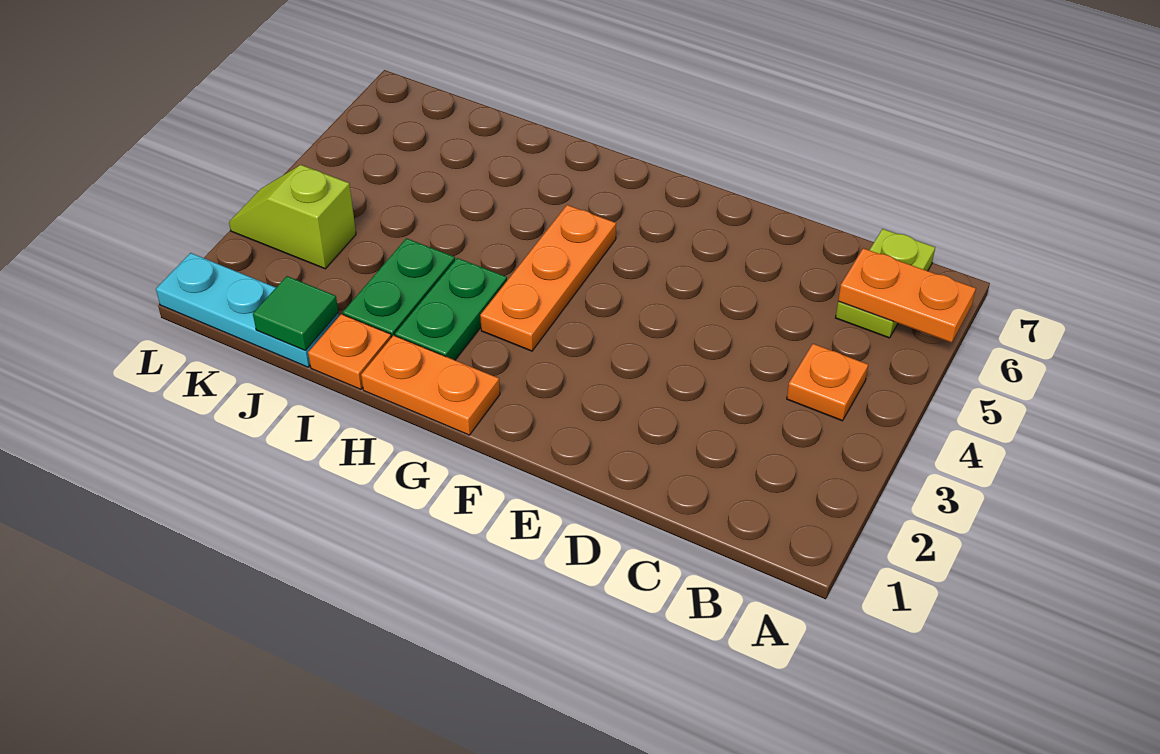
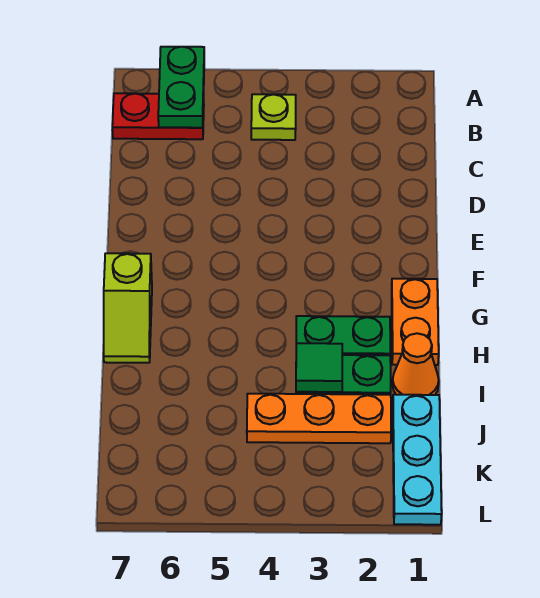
orange plate A6:B6 level 2 -> green plate A6:B6 level 2
orange plate B4 level 1 -> lime plate B4 level 1
lime plate B6:B7 level 1 -> red plate B6:B7 level 1
orange plate G3:G5 level 1 -> orange plate J2:J4 level 1
orange plate I1 level 1 -> orange cone I1 level 1
green tile J1 level 2 -> green tile I3 level 2
lime slope K3:L3 level 1 top K -> lime slope G7:H7 level 1 top G

